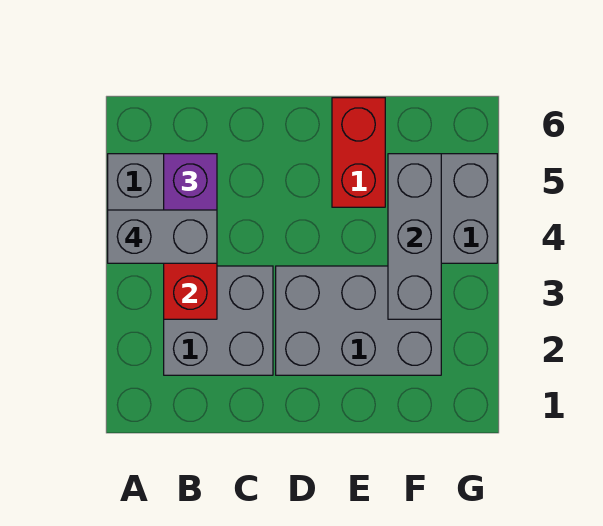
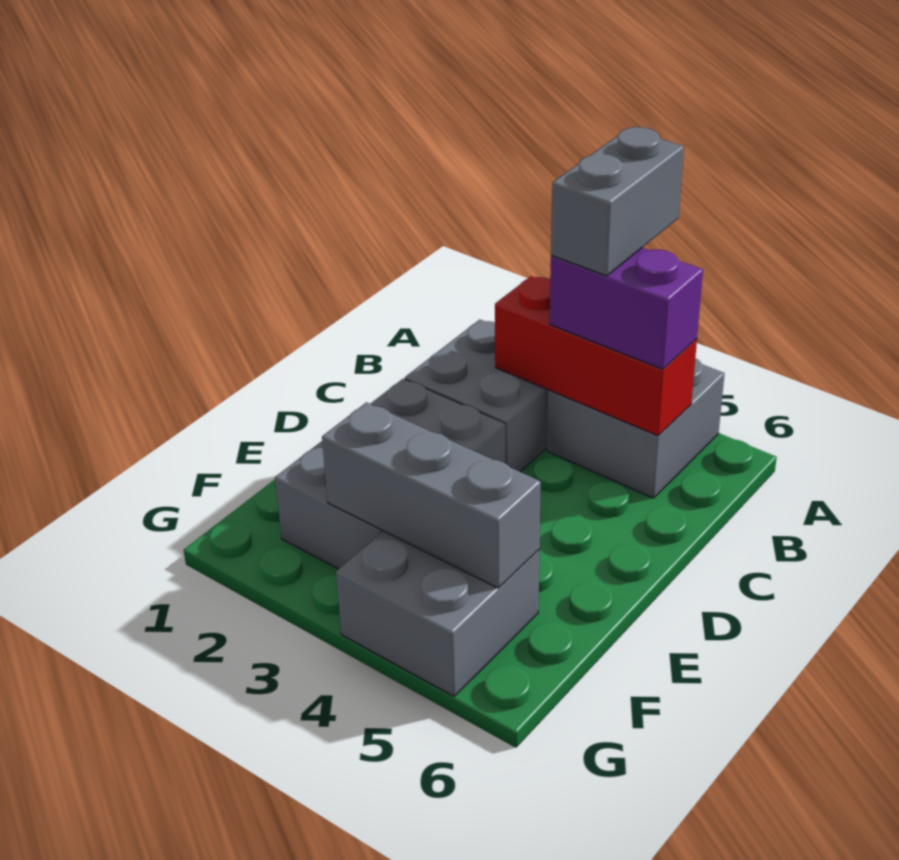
red brick E5:E6 level 1 -> none

